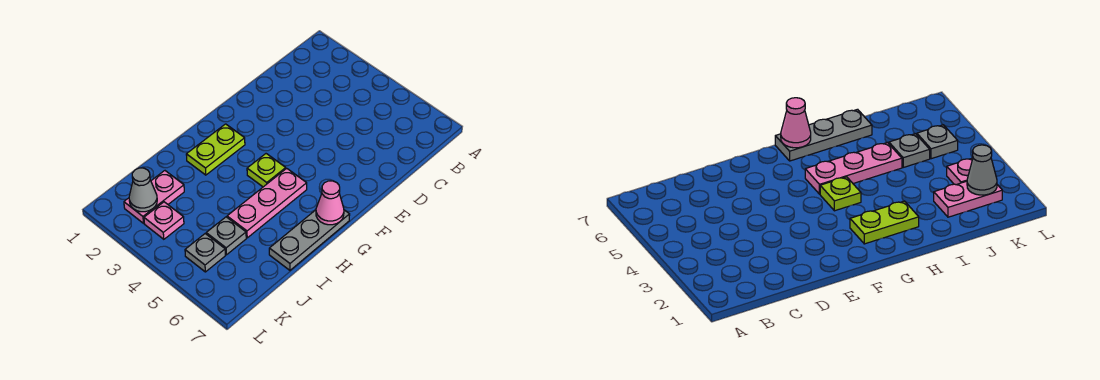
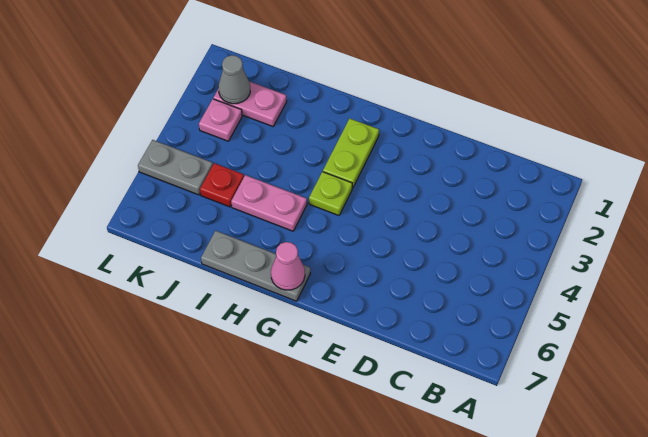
lime plate G2:H2 level 1 -> lime plate G2:G3 level 1
pink plate G5:I5 level 1 -> pink plate H5:I5 level 1
grey plate J5 level 1 -> red plate J5 level 1
grey plate K5 level 1 -> grey plate K5:L5 level 1

